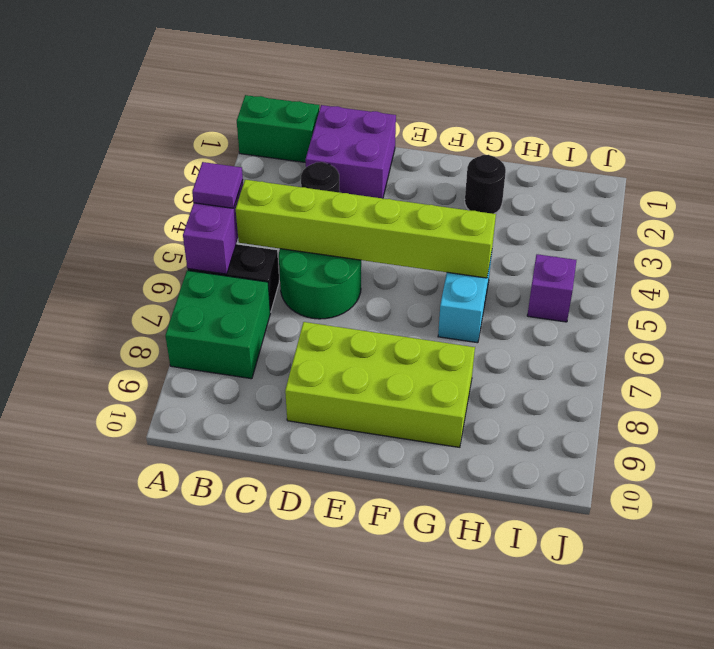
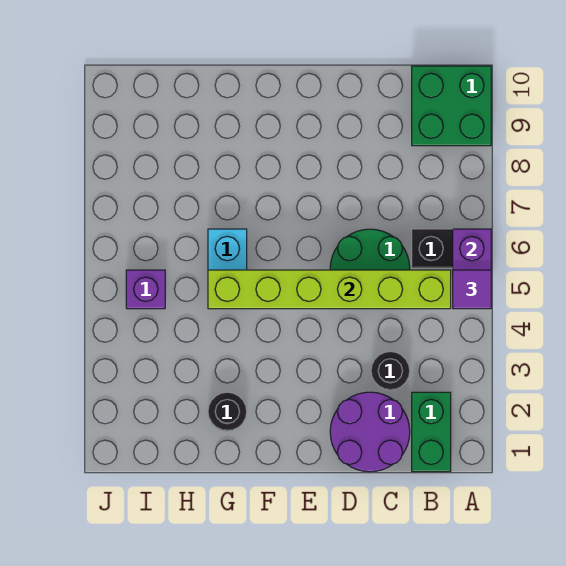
green brick A1:B1 level 1 -> green brick B1:B2 level 1
green brick A7:B8 level 1 -> green brick A9:B10 level 1
purple brick C1:D2 level 1 -> purple round brick C1:D2 level 1
lime brick D8:G9 level 1 -> none

